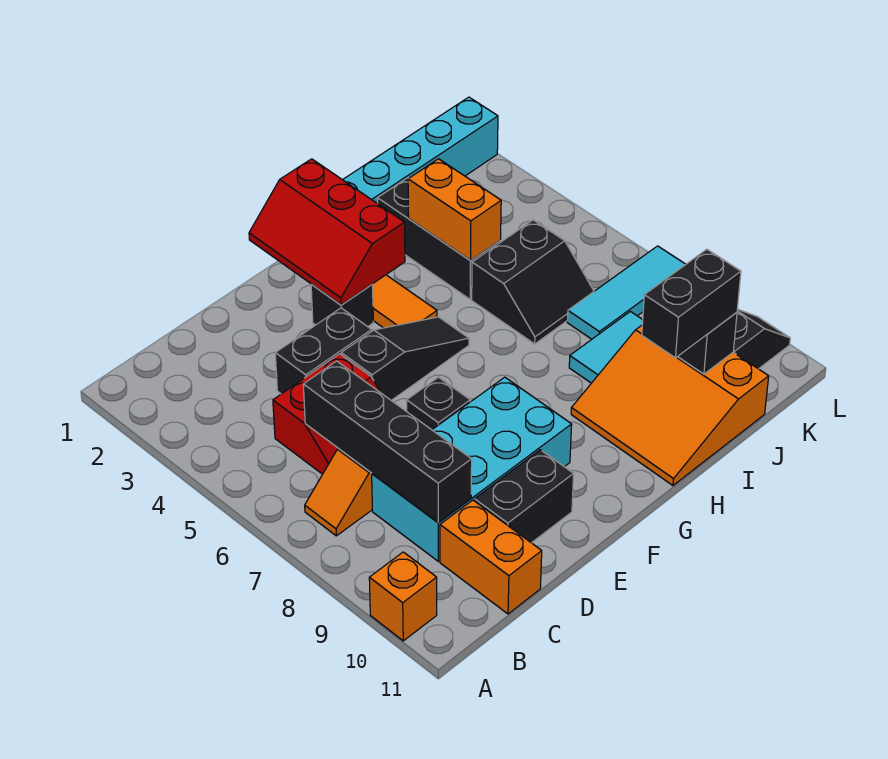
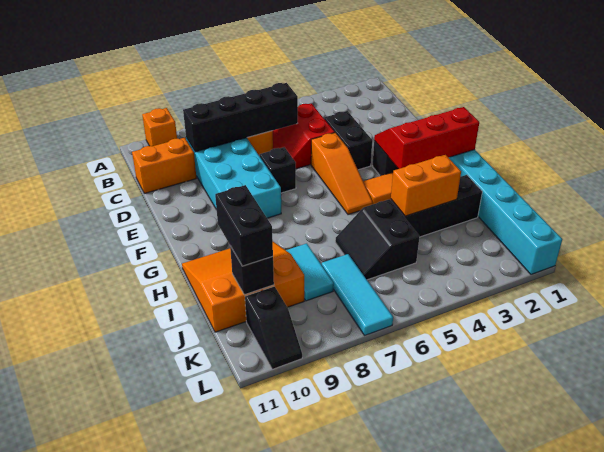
black brick D10:E10 level 1 -> none
black slope E5:G5 level 1 top E -> orange slope E5:G5 level 1 top E

